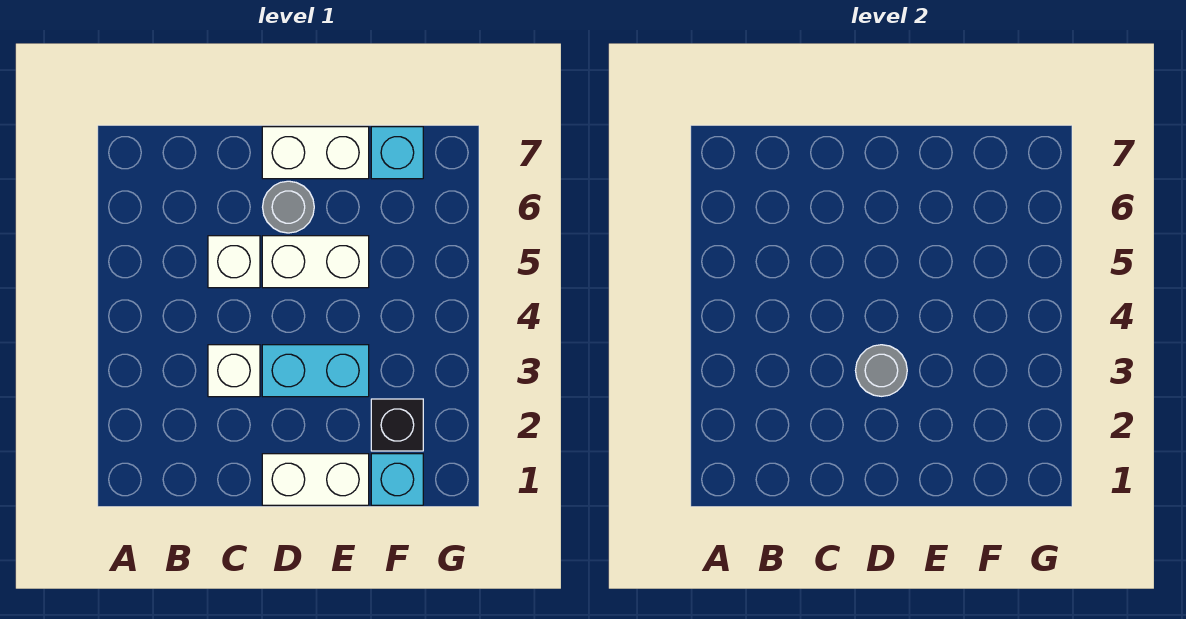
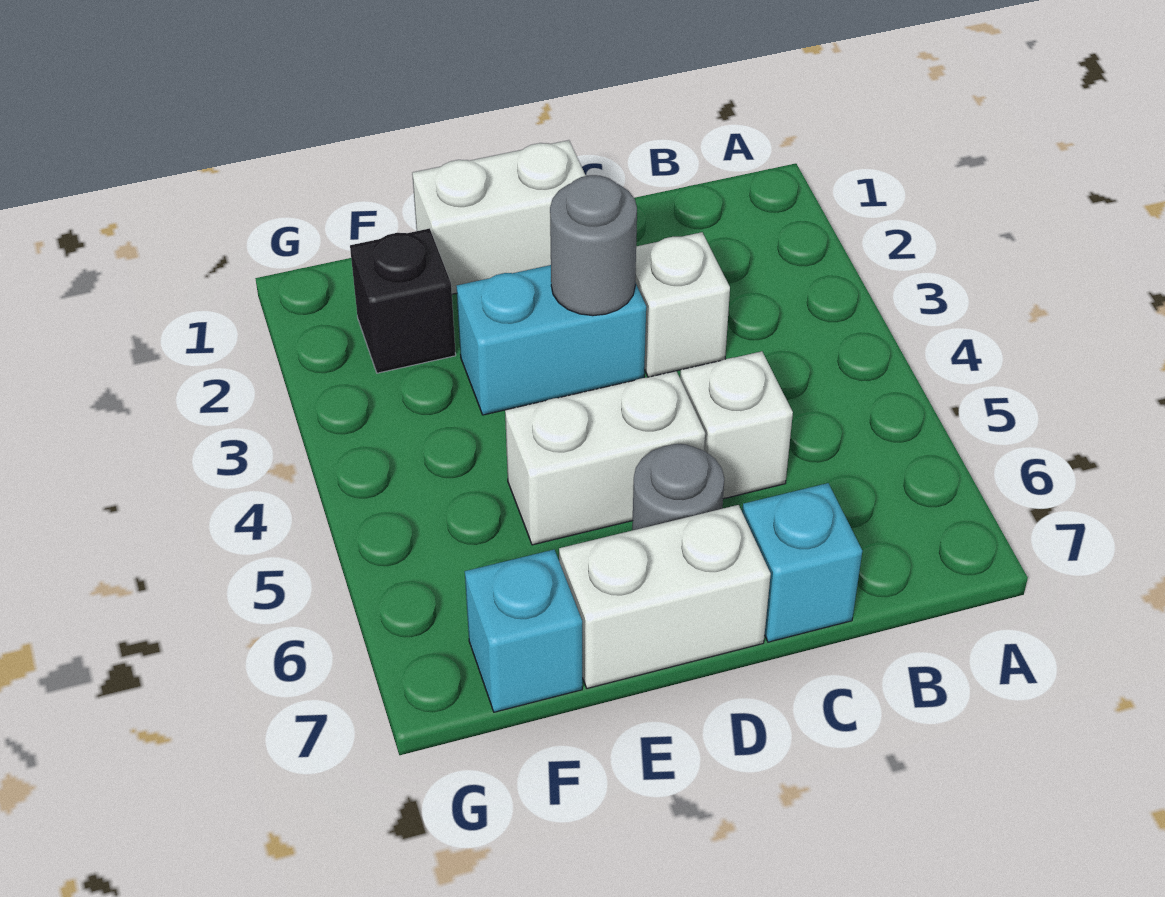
cyan brick F1 level 1 -> cyan brick C7 level 1

